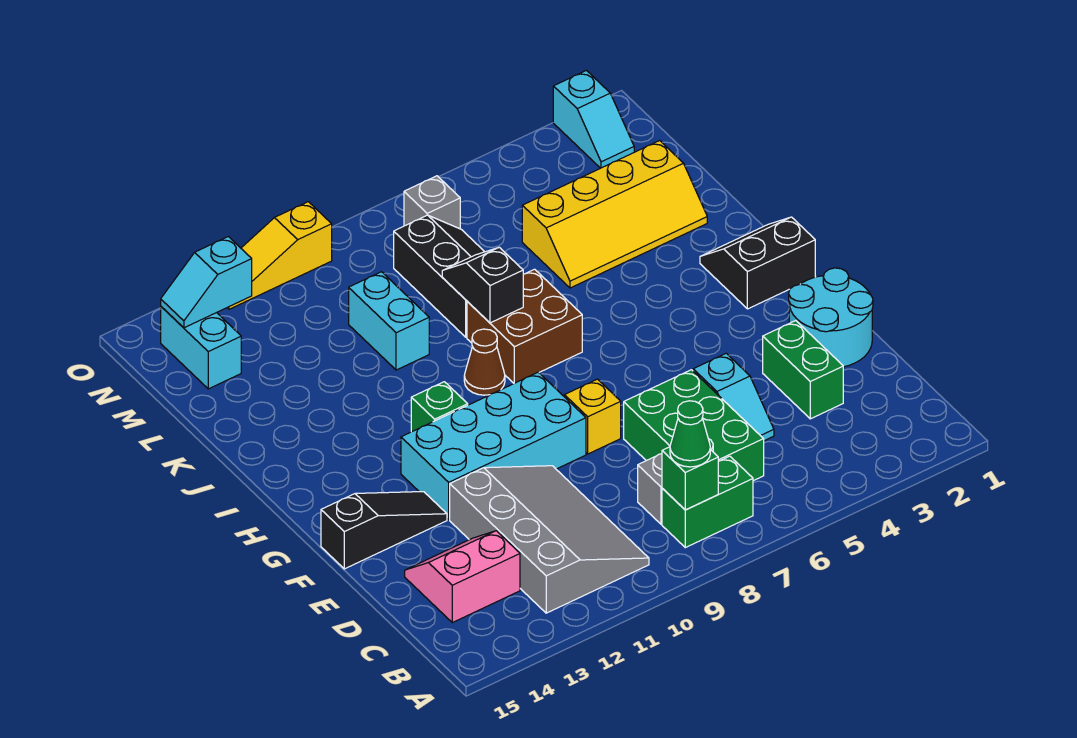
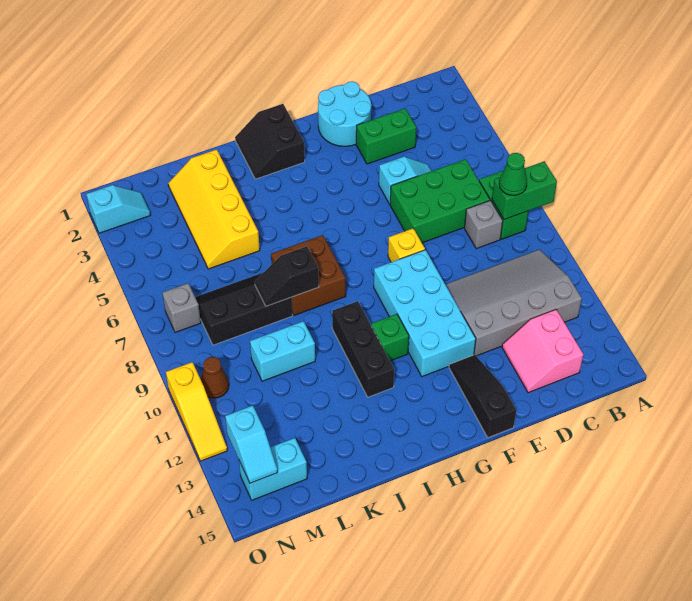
green brick B8 level 2 -> green brick A8:B8 level 2
brown cone I9 level 1 -> brown cone N10 level 1
none -> black brick I10:I12 level 1
yellow slope K2:L5 level 1 top L -> yellow slope K2:L5 level 1 top K

